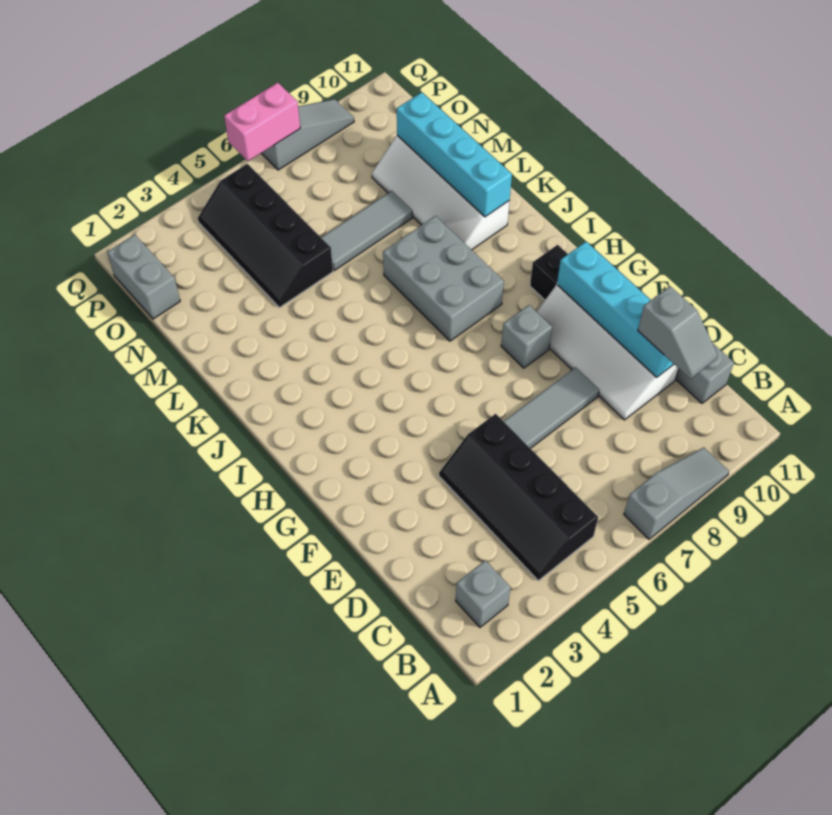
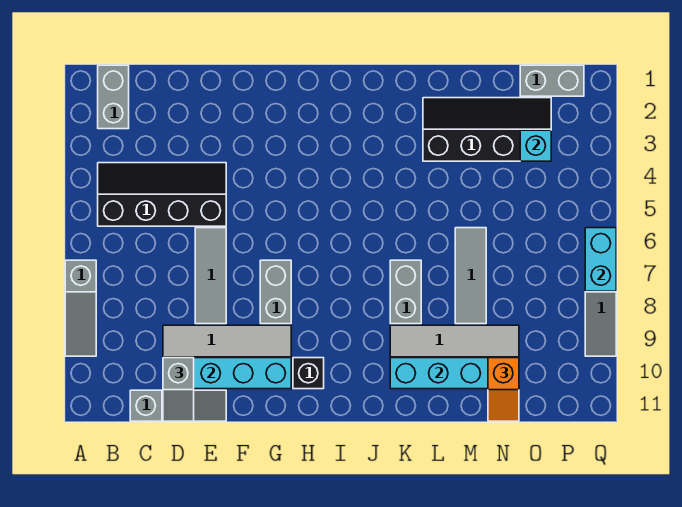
grey brick B2 level 1 -> grey brick B1:B2 level 1
grey slope C10:D10 level 3 top D -> grey slope D10:D11 level 3 top 10
grey brick G8 level 1 -> grey brick G7:G8 level 1
grey brick I7:K8 level 1 -> grey brick K7:K8 level 1
black slope M4:P5 level 1 top 5 -> black slope L2:O3 level 1 top 3
none -> orange slope N10:N11 level 3 top 10
none -> cyan brick O3 level 2
pink brick Q6:Q7 level 2 -> cyan brick Q6:Q7 level 2

